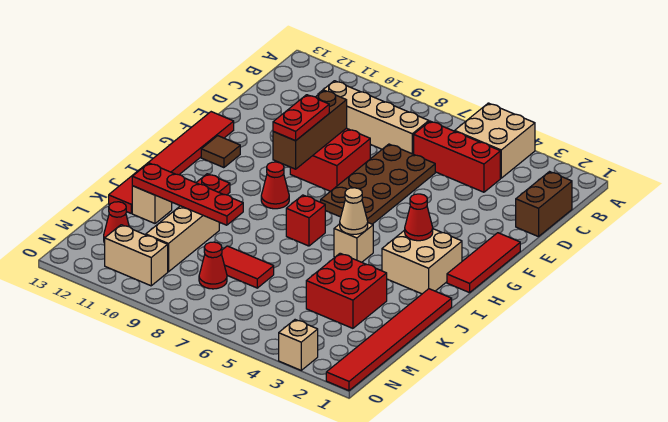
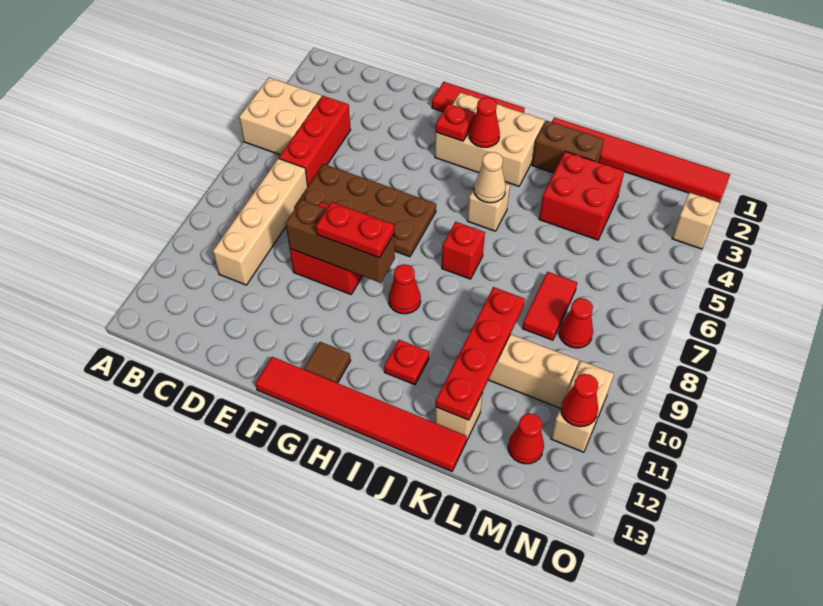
brown brick C1:D1 level 1 -> brown brick J2:K2 level 1
none -> red plate G3 level 2
tan brick H2:I3 level 1 -> tan brick G2:I3 level 1
none -> red cone N11 level 2

